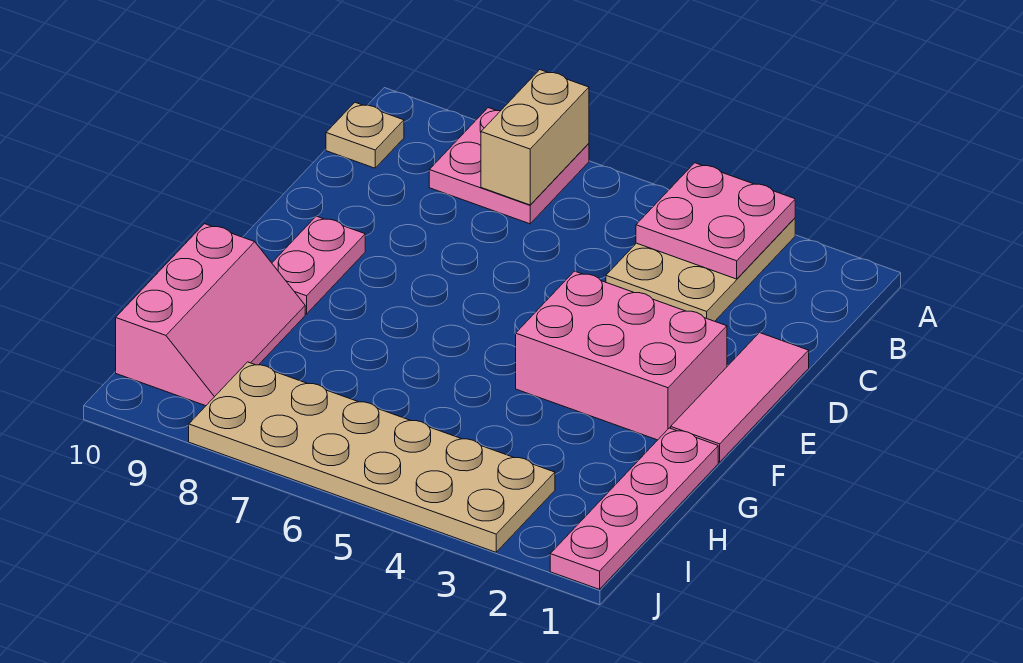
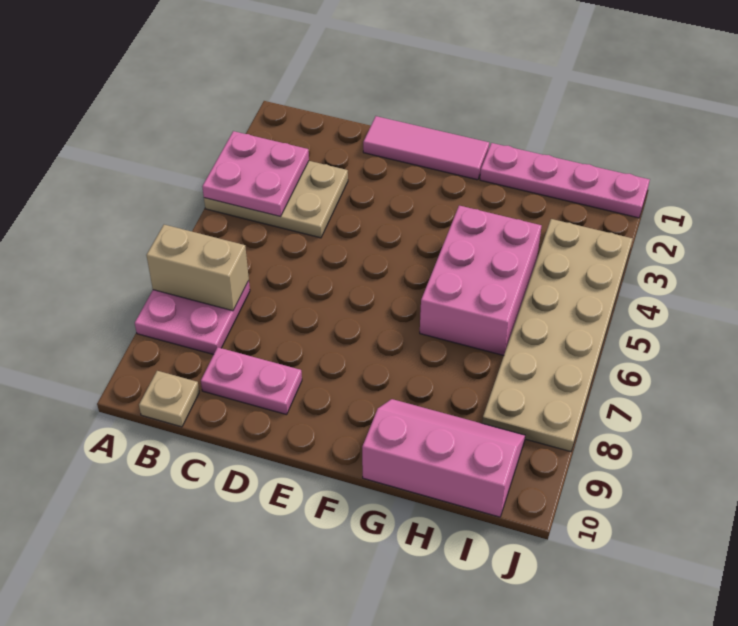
pink brick E2:F4 level 1 -> pink brick G4:H6 level 1
pink plate E9:F9 level 1 -> pink plate C9:D9 level 1

